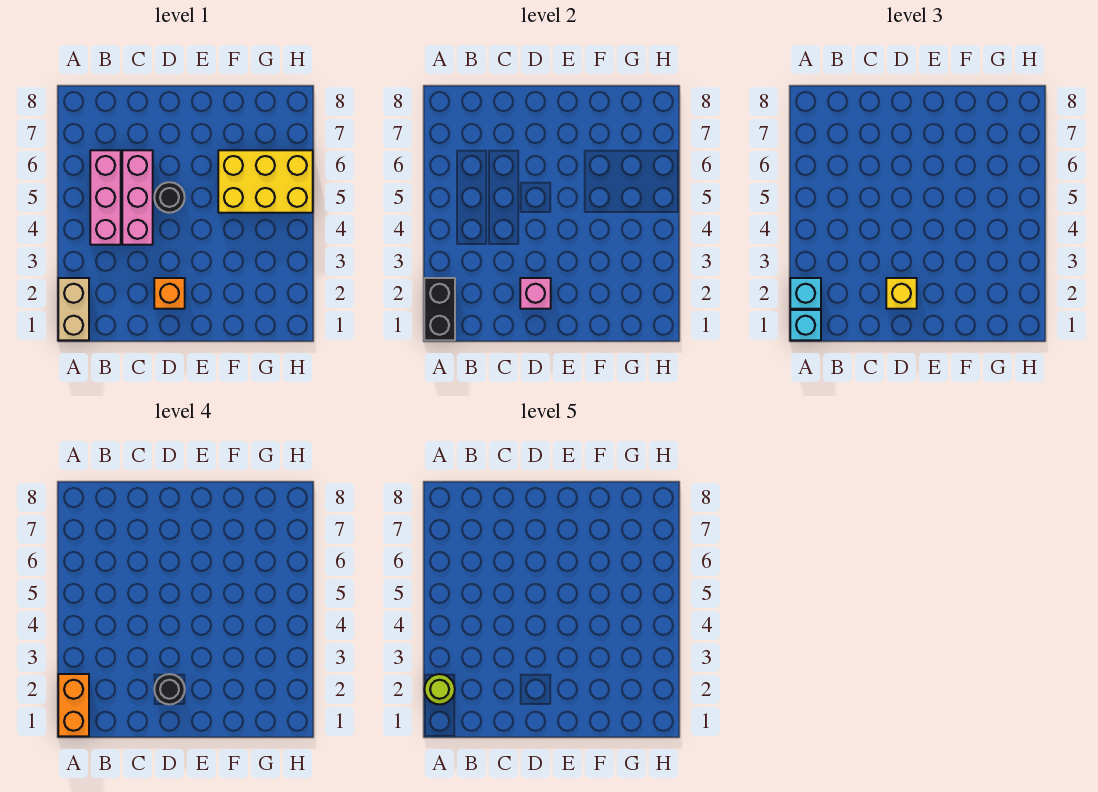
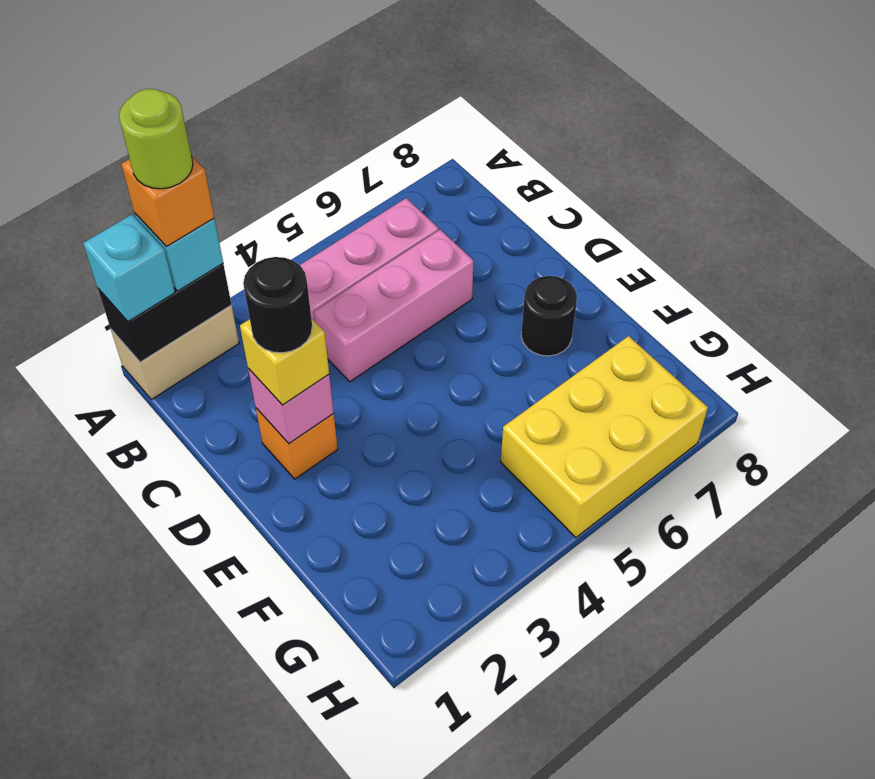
orange brick A1:A2 level 4 -> orange brick A2 level 4
black round brick D5 level 1 -> black round brick E7 level 1
yellow brick F5:H6 level 1 -> yellow brick G5:H7 level 1

